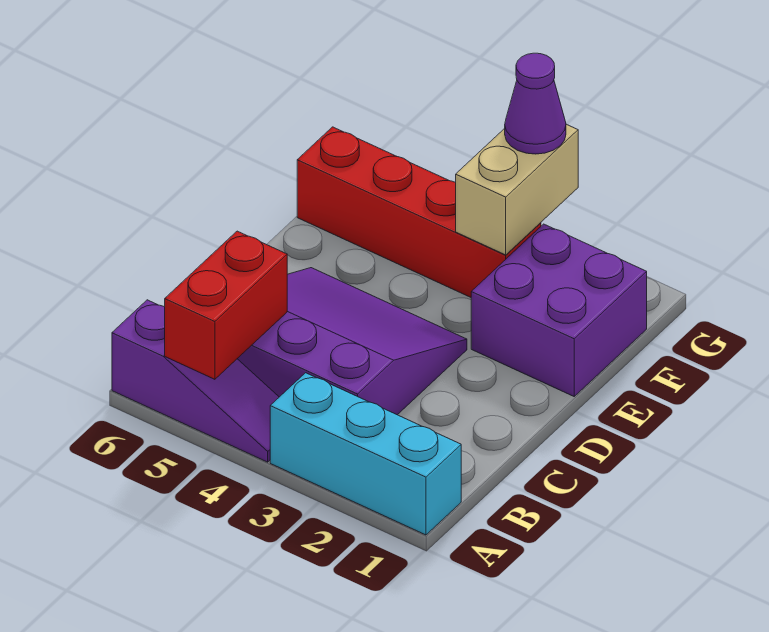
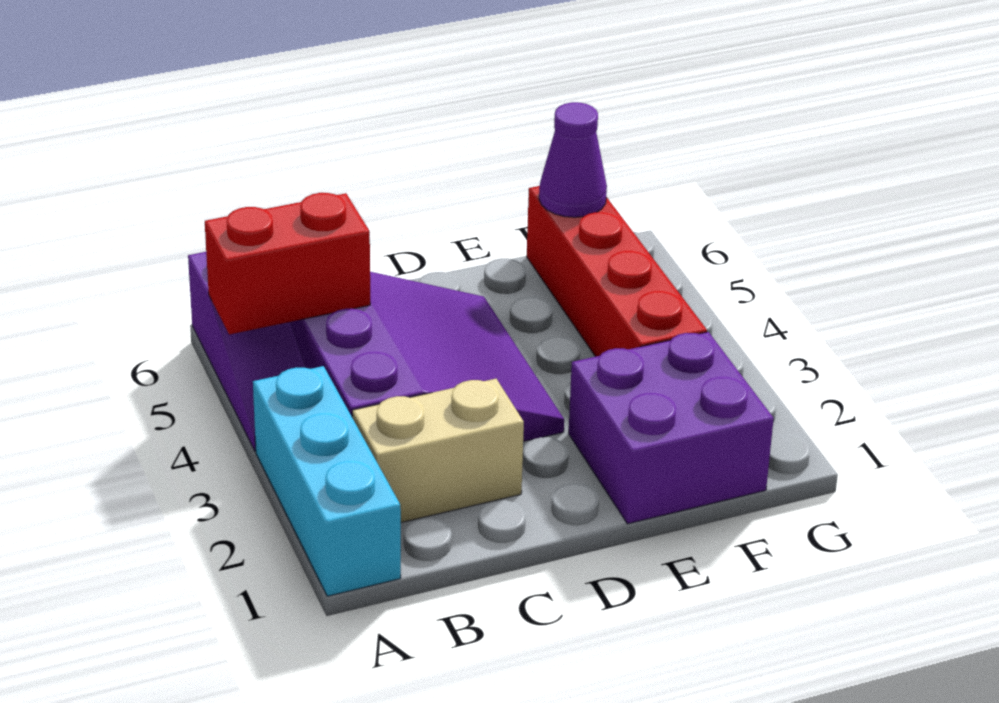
tan brick F3:G3 level 2 -> tan brick B2:C2 level 1
purple cone G3 level 3 -> purple cone F6 level 2

